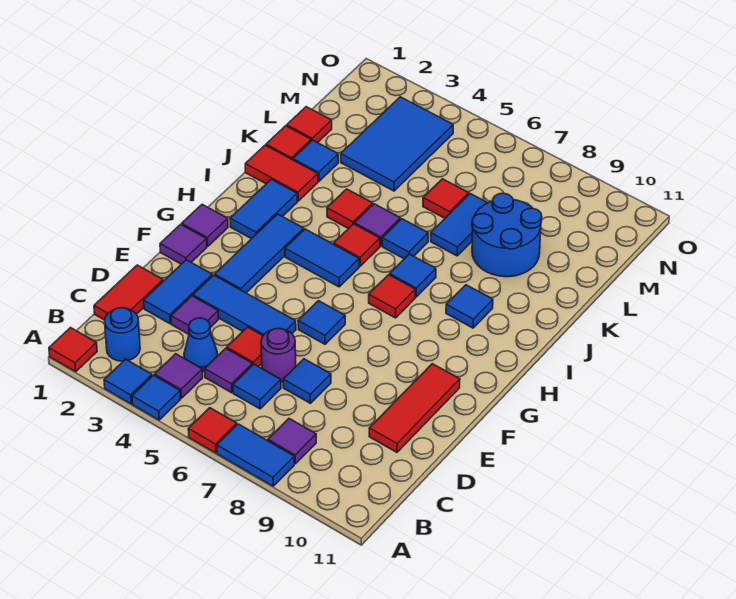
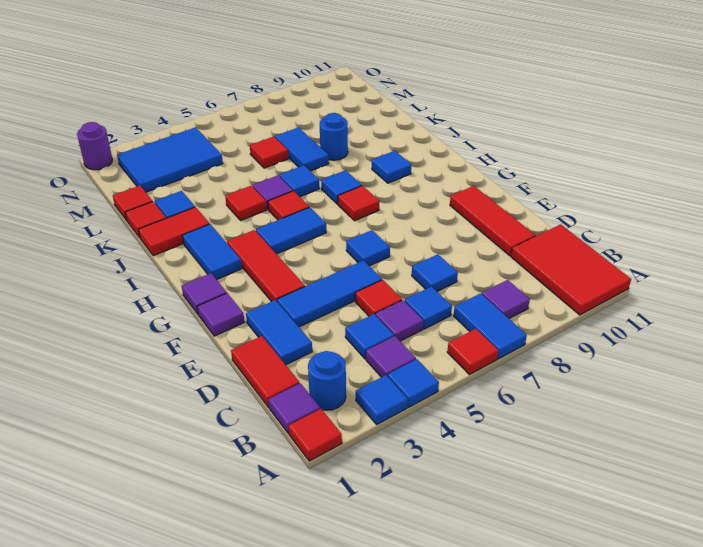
blue tile A7:A8 level 1 -> blue tile A7:B7 level 1
none -> red tile A10:C11 level 1
blue cone C4 level 1 -> blue tile C4 level 1
purple tile D3 level 1 -> purple tile B1 level 1
purple round brick D6 level 1 -> purple round brick O1 level 1
blue tile F3:H3 level 1 -> red tile F3:H3 level 1
blue round brick K8:L9 level 1 -> blue round brick K8 level 1
blue tile L3:N4 level 1 -> blue tile M2:N4 level 1

